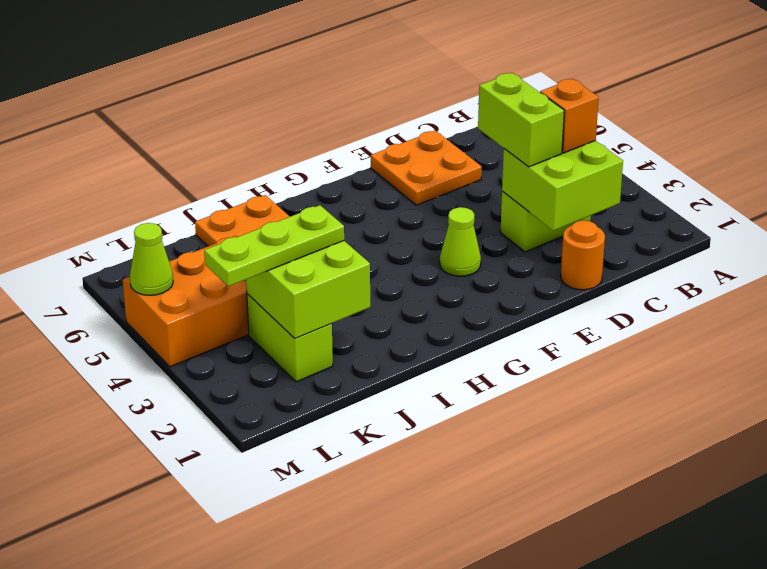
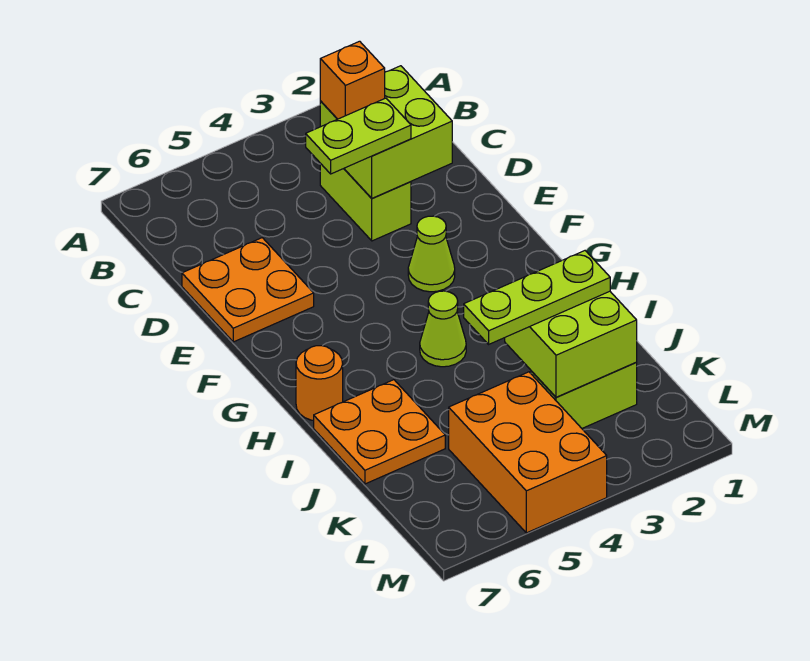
orange round brick D1 level 1 -> orange round brick H7 level 1
lime brick D3:D4 level 3 -> lime plate D3:D4 level 3
lime plate J3:L3 level 3 -> lime plate J2:J4 level 3
lime cone M5 level 2 -> lime cone H4 level 1

